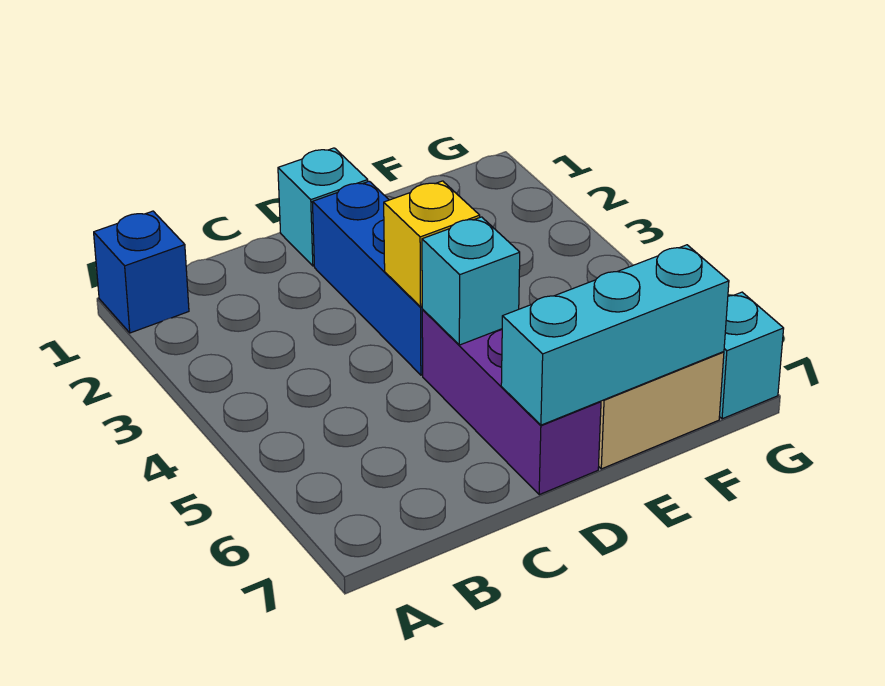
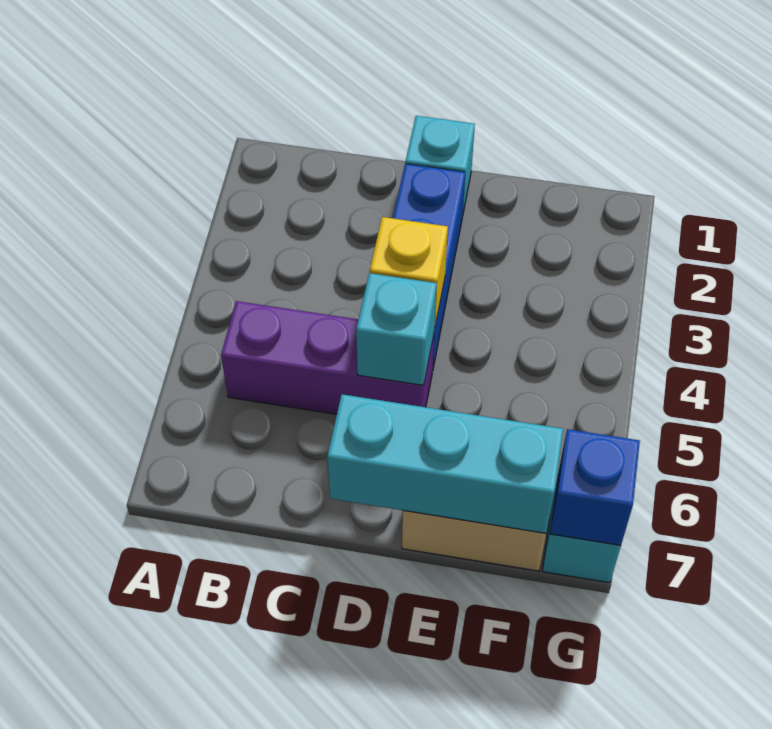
blue brick A1 level 1 -> blue brick G7 level 2
purple brick D5:D7 level 1 -> purple brick B5:D5 level 1

